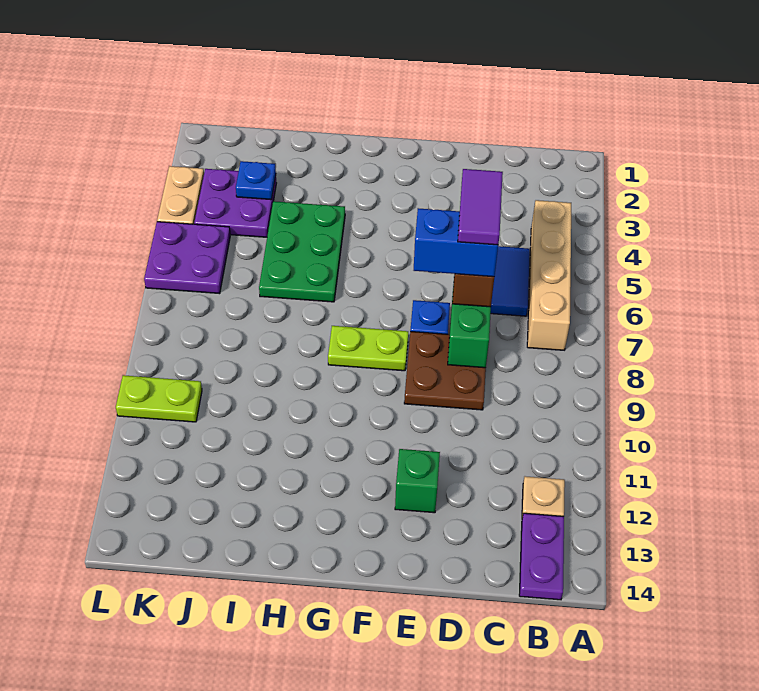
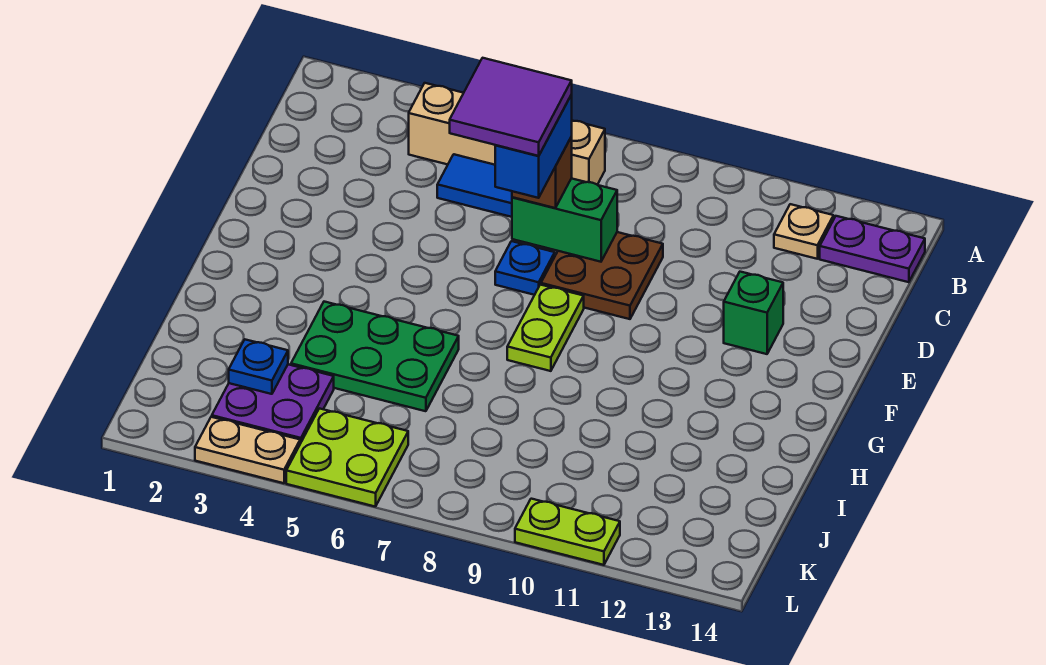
purple tile D6:D7 level 5 -> purple tile D6:E7 level 5
purple plate K5:L6 level 1 -> lime plate K5:L6 level 1
lime plate K10:L10 level 1 -> lime plate L10:L11 level 1

